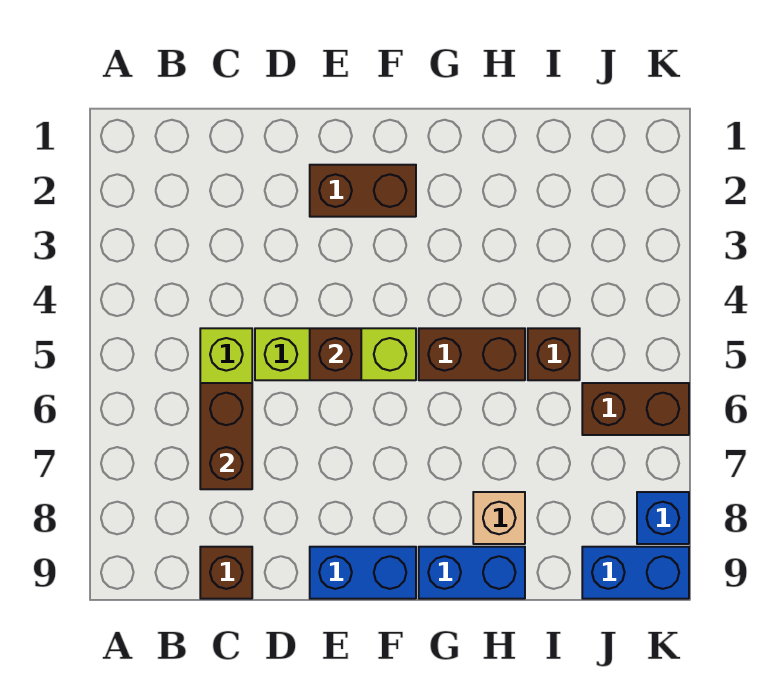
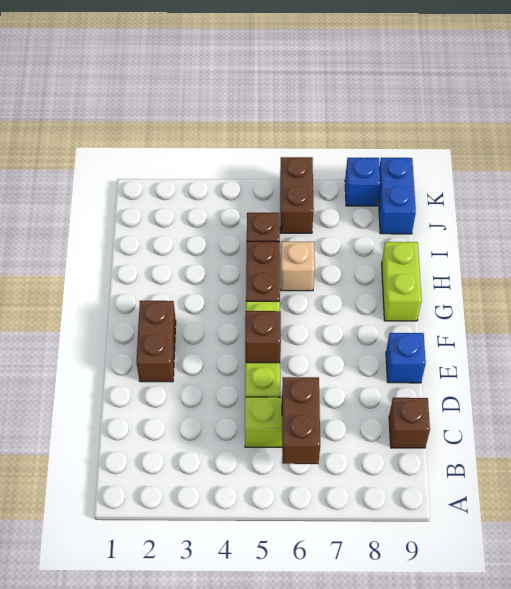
brown brick C6:C7 level 2 -> brown brick B6:C6 level 2
blue brick E9:F9 level 1 -> blue brick E9 level 1
blue brick G9:H9 level 1 -> lime brick G9:H9 level 1
tan brick H8 level 1 -> tan brick H6 level 1

